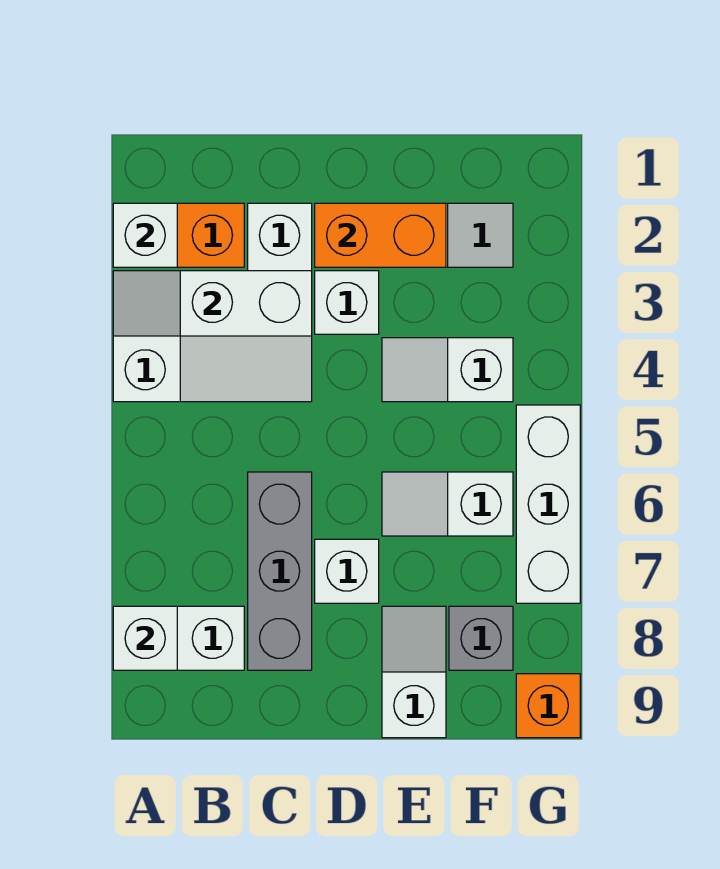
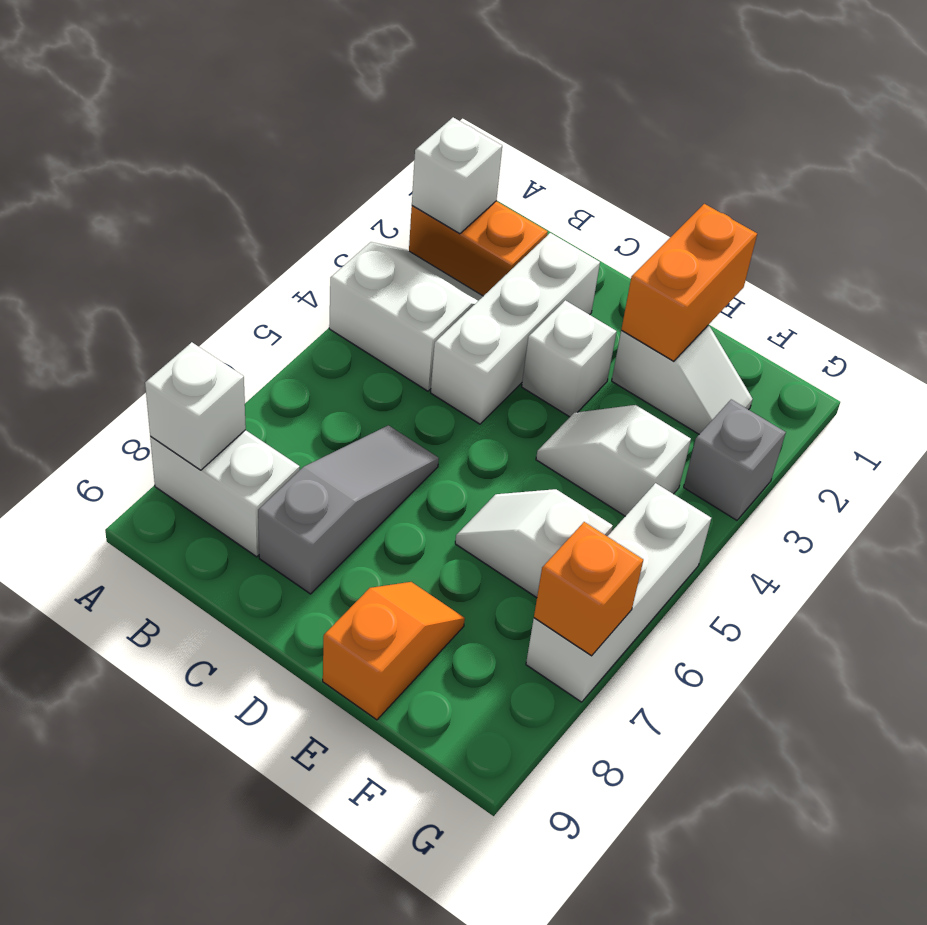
white slope B3:C4 level 2 top 3 -> none
grey brick C6:C8 level 1 -> grey slope C6:C8 level 1 top 8
orange brick D2:E2 level 2 -> orange brick E1:E2 level 2
white brick D7 level 1 -> none
white slope E8:E9 level 1 top 9 -> orange slope E8:E9 level 1 top 9
grey brick F8 level 1 -> grey brick G3 level 1
orange brick G9 level 1 -> orange brick G7 level 2

